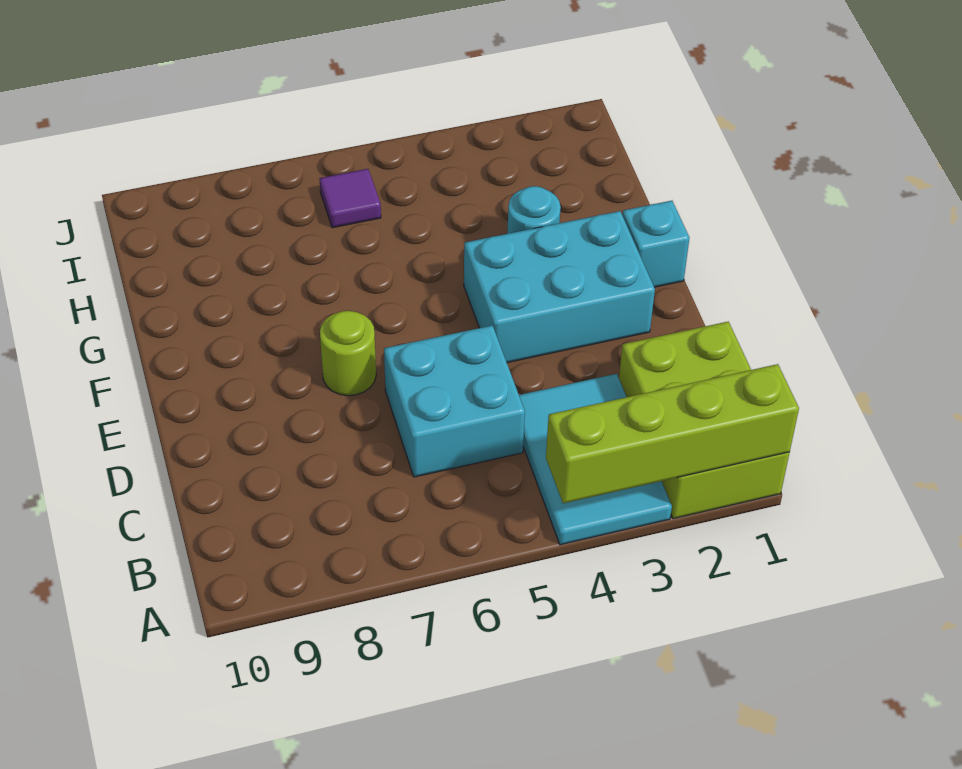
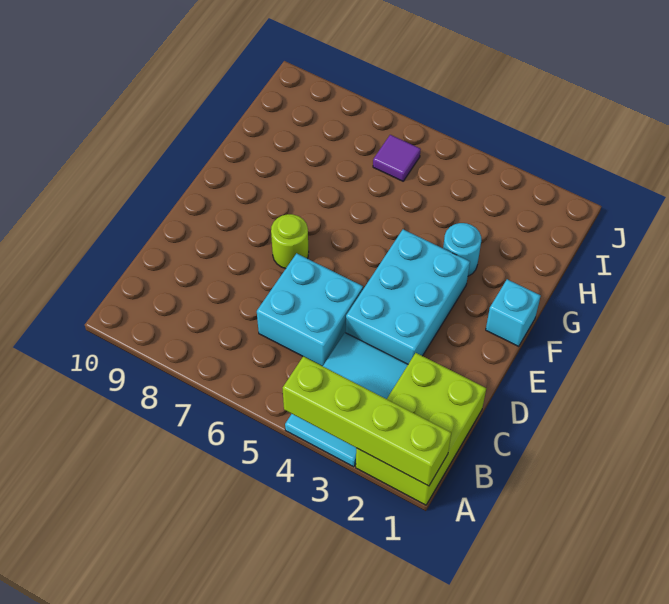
cyan brick E2:F4 level 1 -> cyan brick D3:F4 level 1

